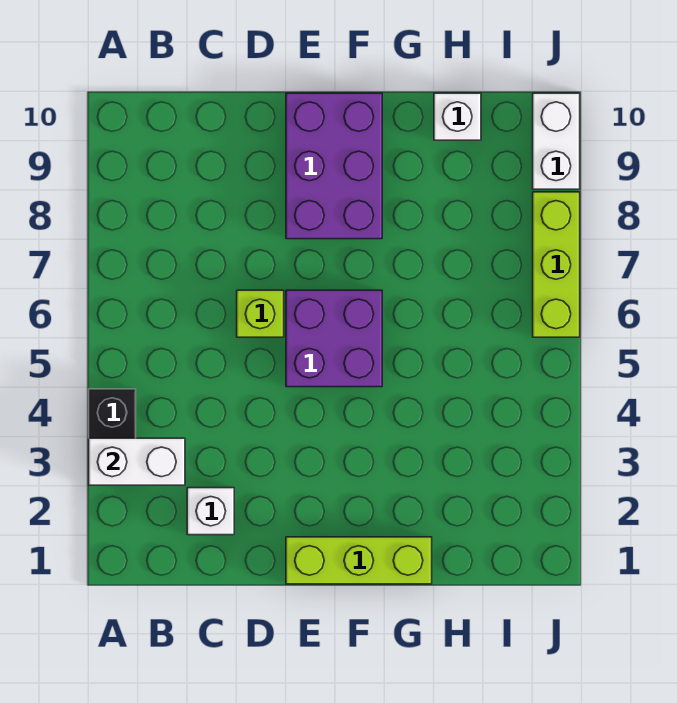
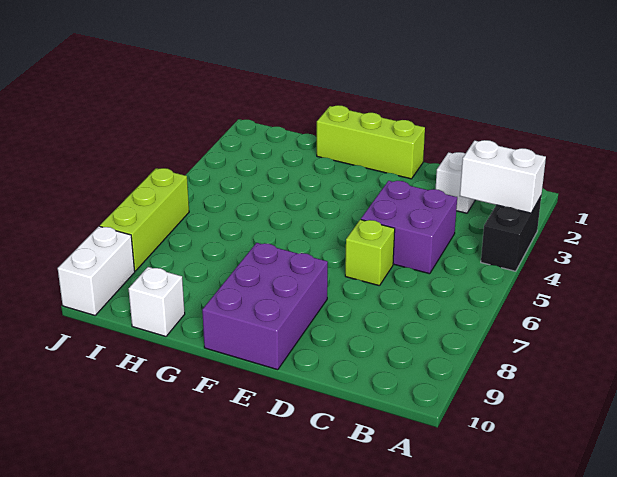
purple brick E5:F6 level 1 -> purple brick C4:D5 level 1

